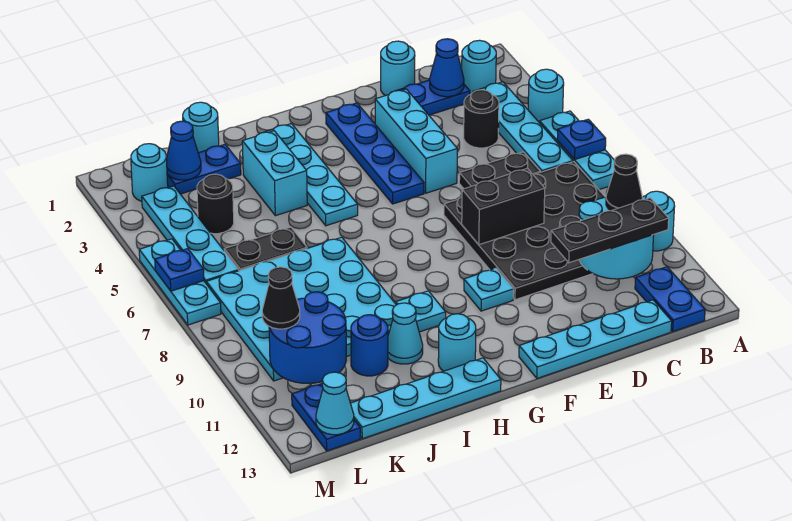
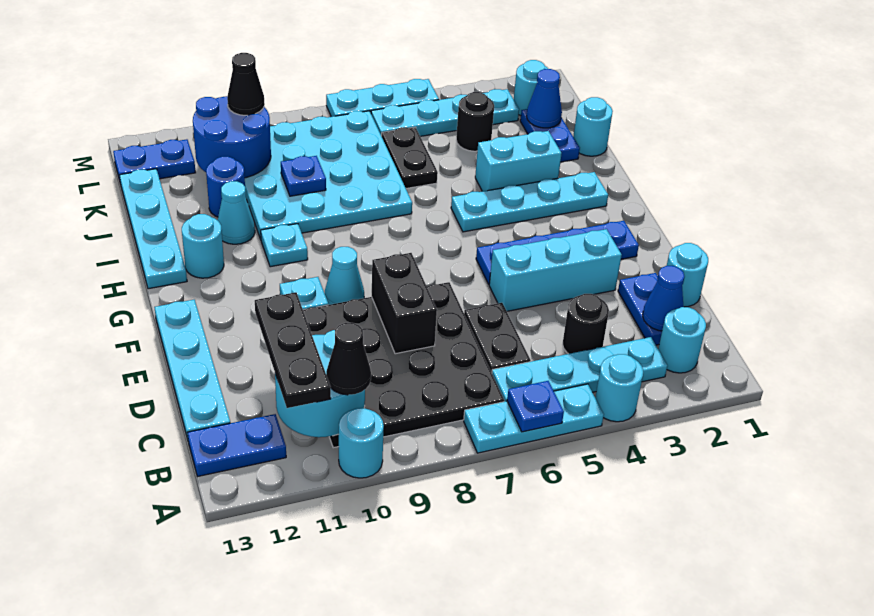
cyan cone L13 level 2 -> cyan cone F9 level 1
blue plate M6 level 2 -> blue plate J9 level 2

